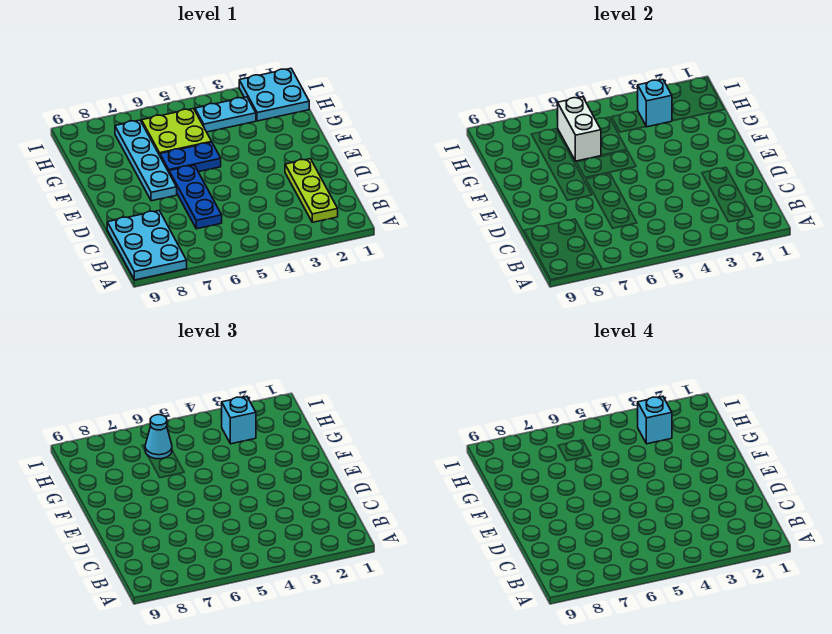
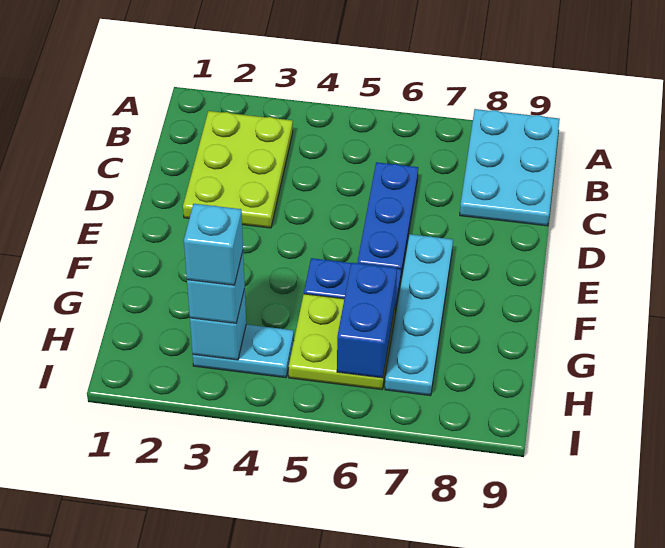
lime plate B2:D2 level 1 -> lime plate B2:D3 level 1
white brick G6:H6 level 2 -> blue brick G6:H6 level 2
cyan plate H1:I2 level 1 -> none
cyan cone H6 level 3 -> none

